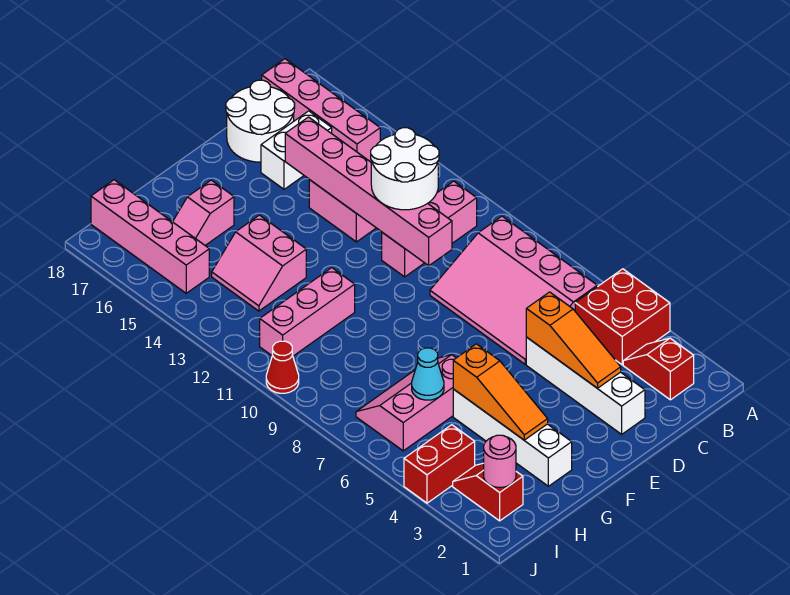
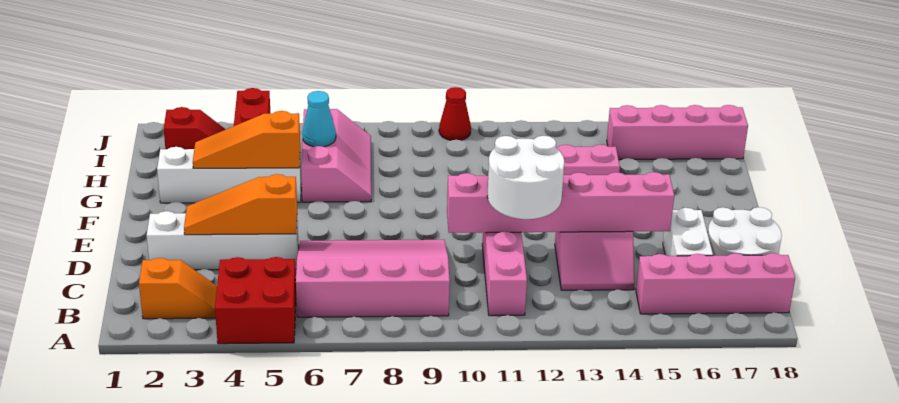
red slope B2:B3 level 1 top 2 -> orange slope B2:B3 level 1 top 2
pink brick G11:I11 level 1 -> none
pink slope G16:H16 level 1 top G -> none
pink round brick I2 level 2 -> none

